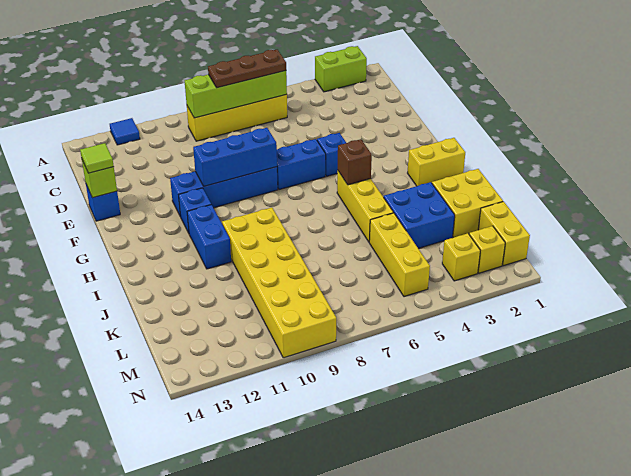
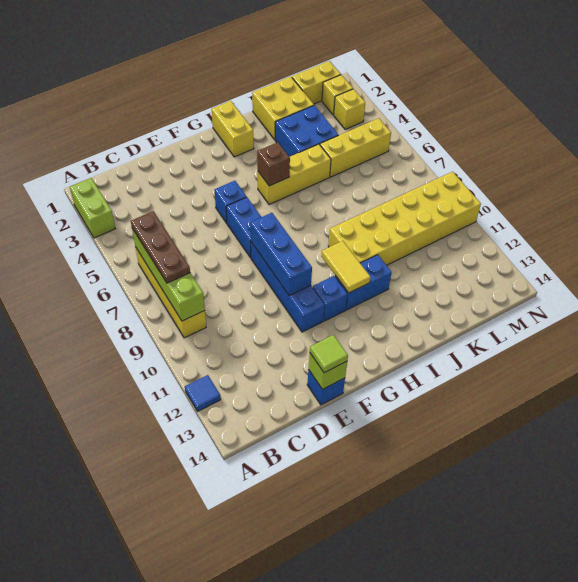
none -> yellow tile H10:H11 level 2

